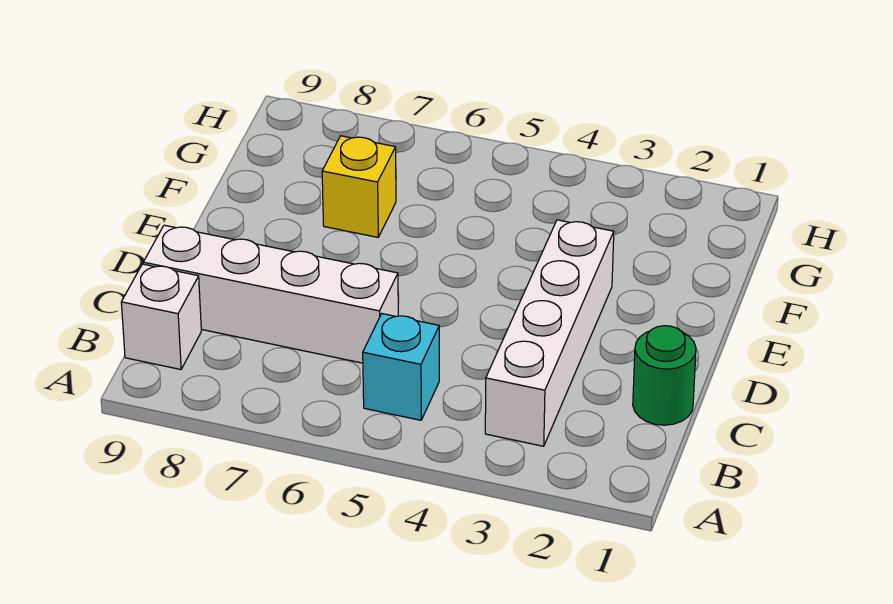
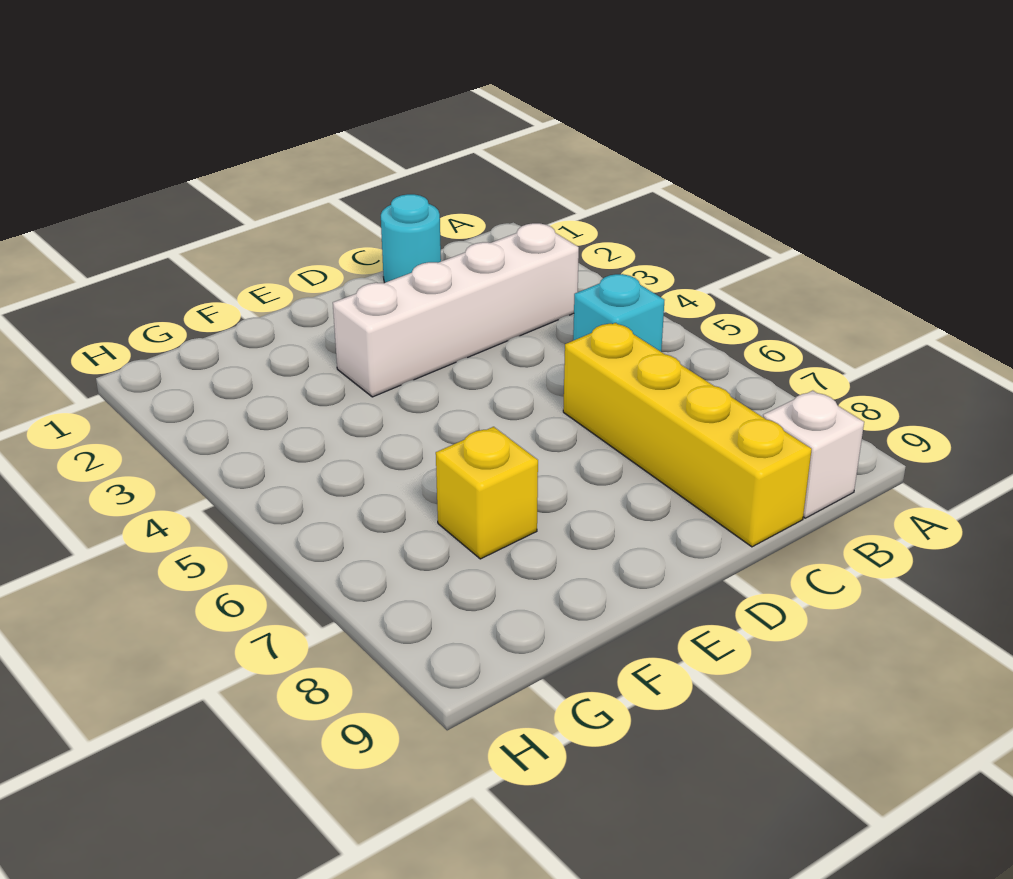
green round brick C1 level 1 -> cyan round brick C1 level 1
white brick C6:C9 level 1 -> yellow brick C6:C9 level 1

